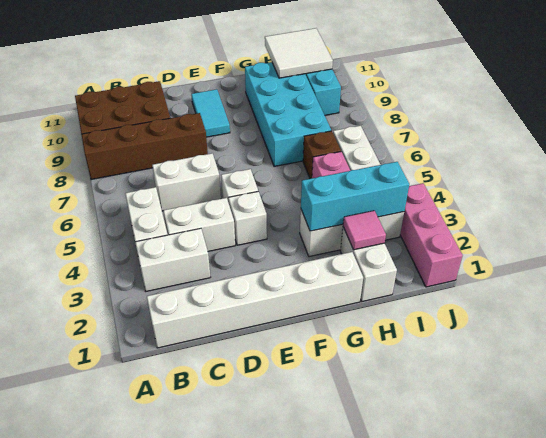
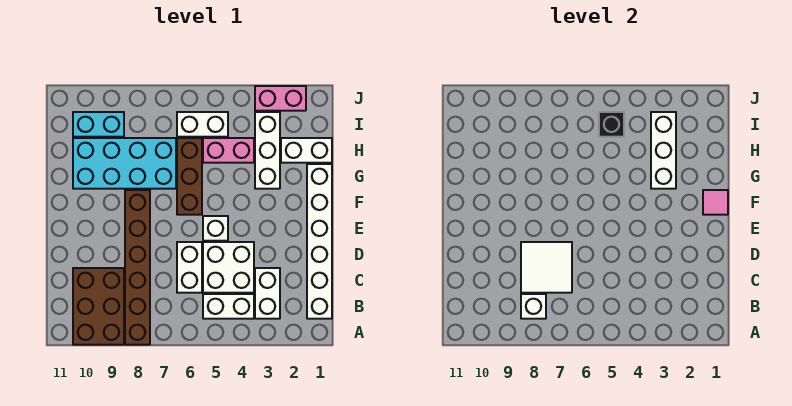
brown brick A8:D8 level 1 -> brown brick A8:F8 level 1
white brick C4:D4 level 1 -> white brick C4:D5 level 1
white brick E4 level 1 -> white brick B8 level 2
cyan tile E9:E10 level 1 -> none
cyan brick G3:I3 level 2 -> white brick G3:I3 level 2
pink tile H2 level 2 -> pink tile F1 level 2
brown brick H6 level 1 -> brown brick F6:H6 level 1
white tile H10:I11 level 2 -> white tile C7:D8 level 2
none -> black brick I5 level 2
pink brick J1:J3 level 1 -> pink brick J2:J3 level 1

